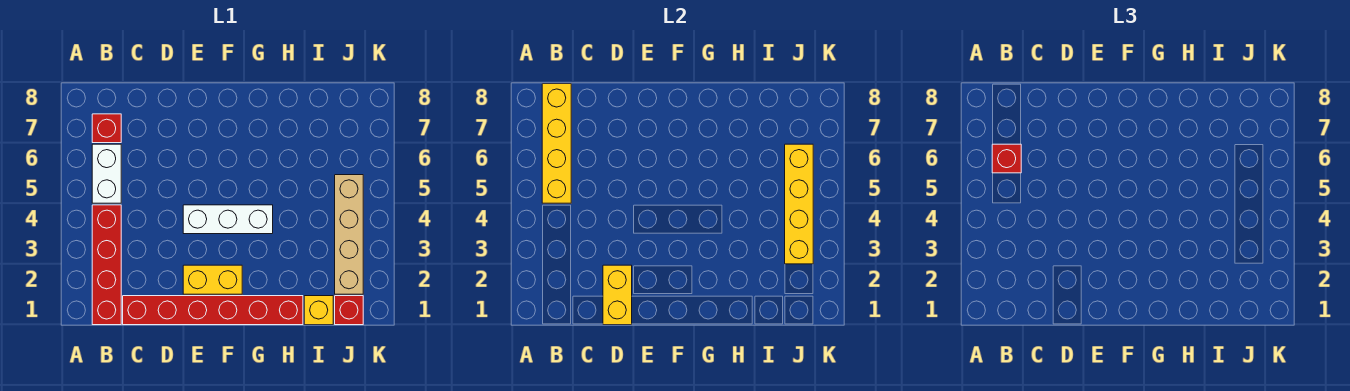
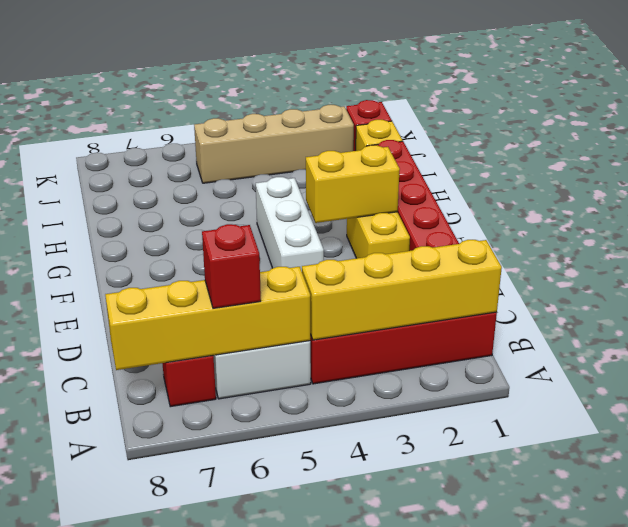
yellow brick D1:D2 level 2 -> yellow brick F2:F3 level 2
yellow brick J3:J6 level 2 -> yellow brick B1:B4 level 2

